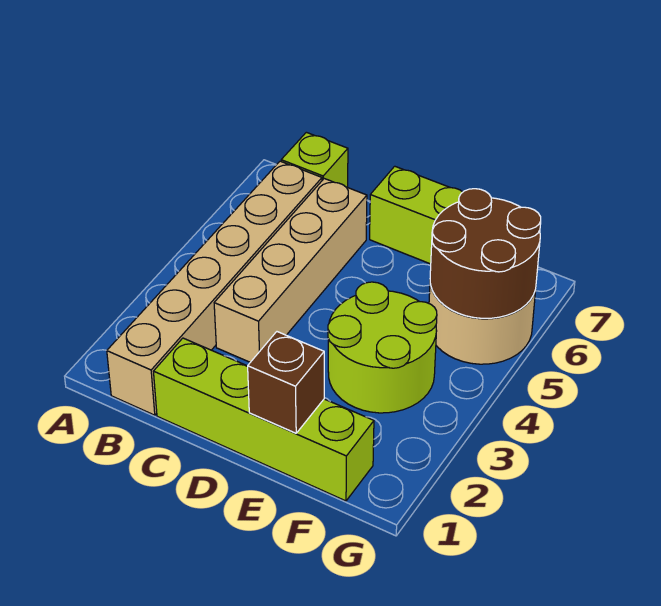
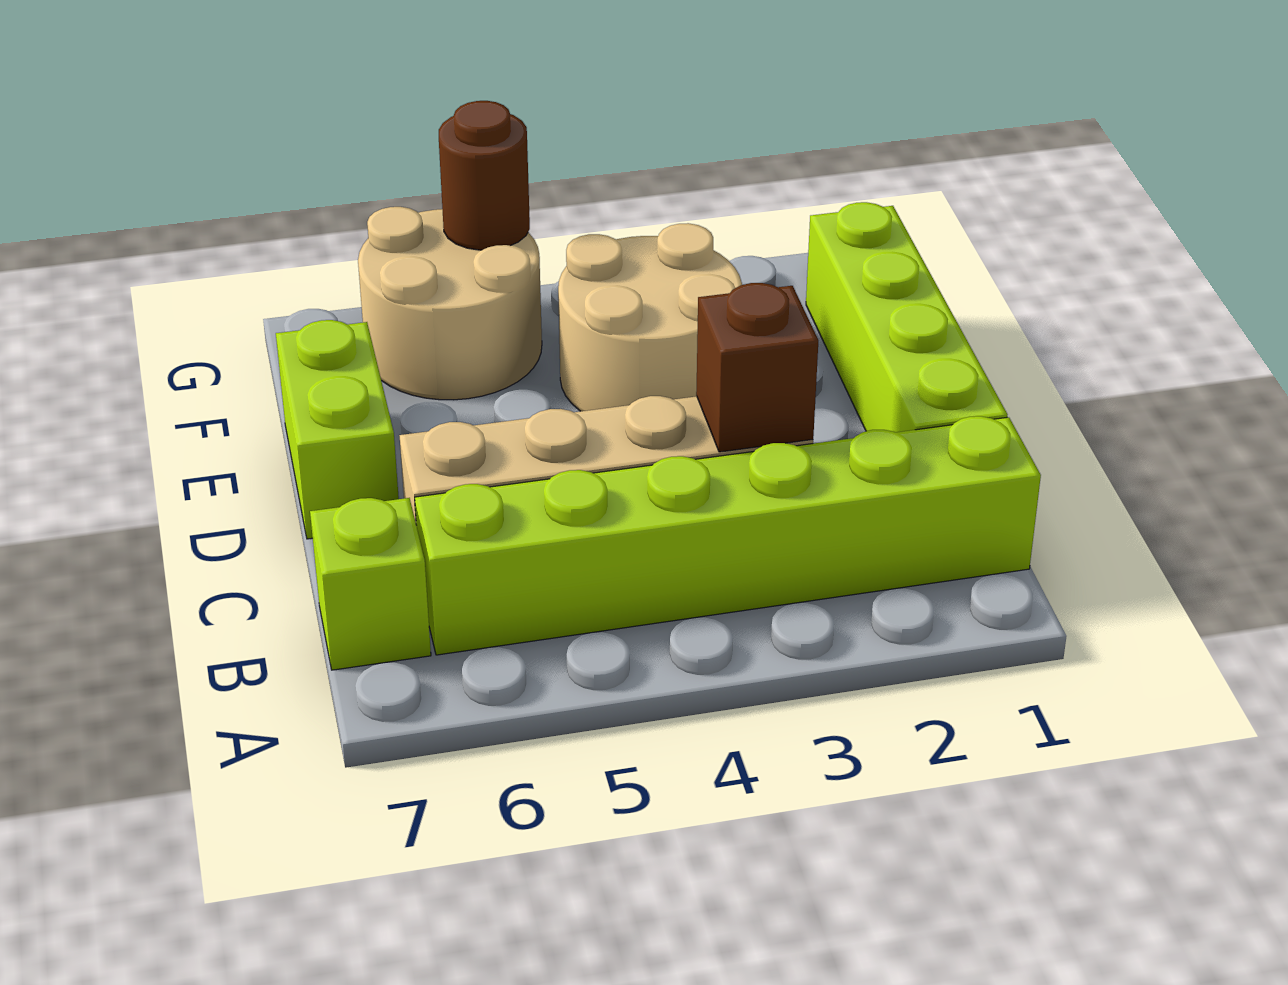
tan brick B1:B6 level 1 -> lime brick B1:B6 level 1
brown brick E1 level 2 -> brown brick C3 level 2
lime round brick E3:F4 level 1 -> tan round brick E3:F4 level 1
brown round brick F5:G6 level 2 -> brown round brick G5 level 2

